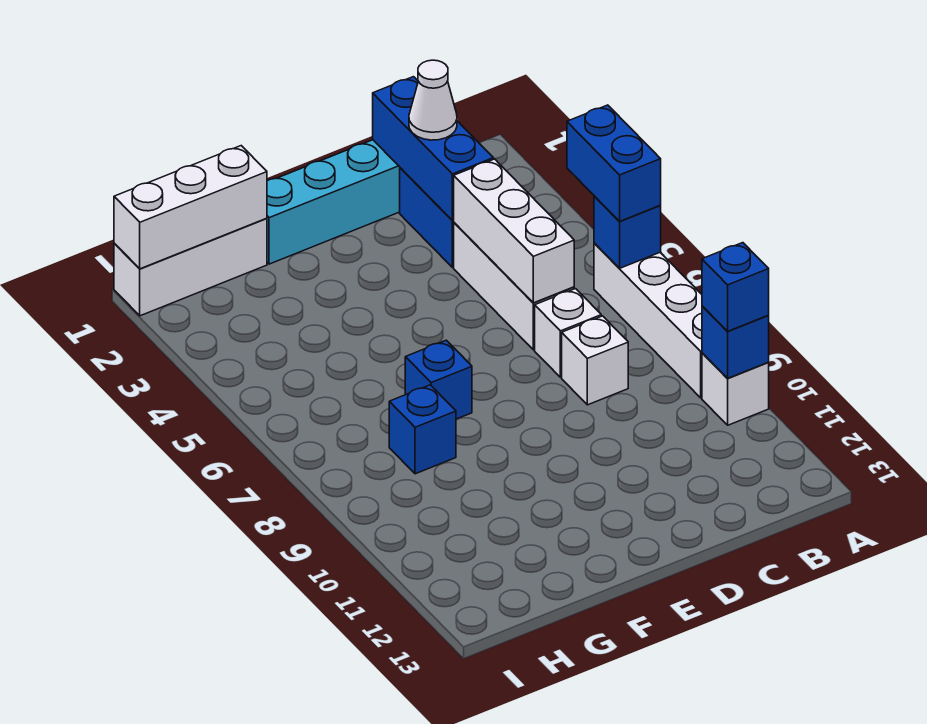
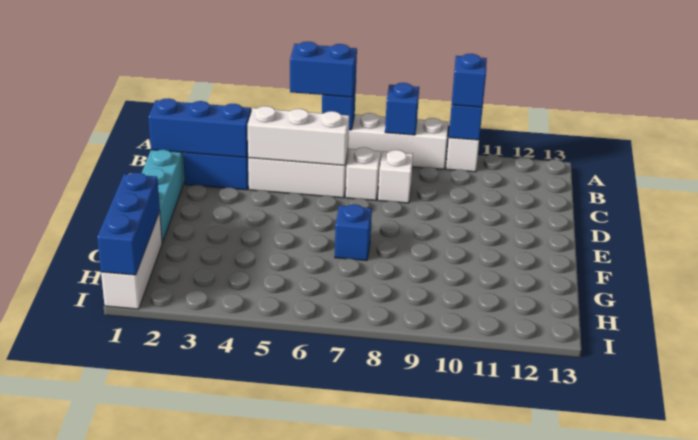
white cone C2 level 3 -> none
white brick G1:I1 level 2 -> blue brick G1:I1 level 2
blue brick G8 level 1 -> blue brick A8 level 2

